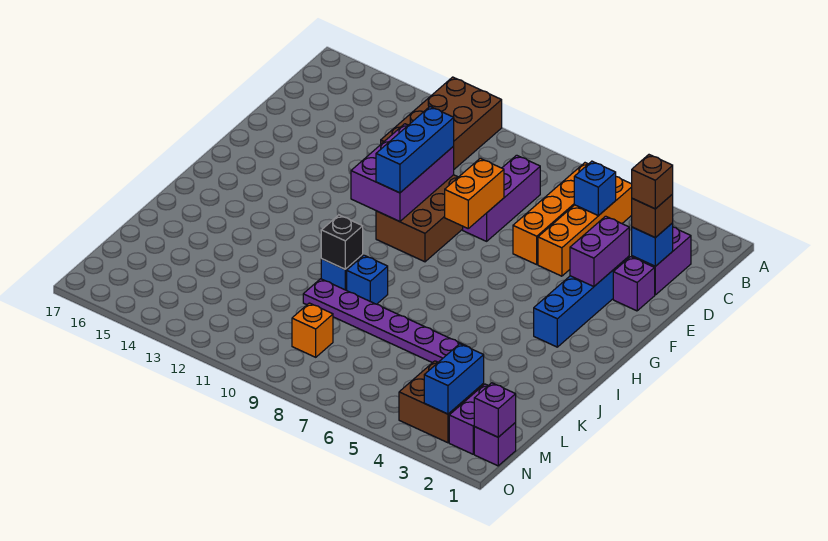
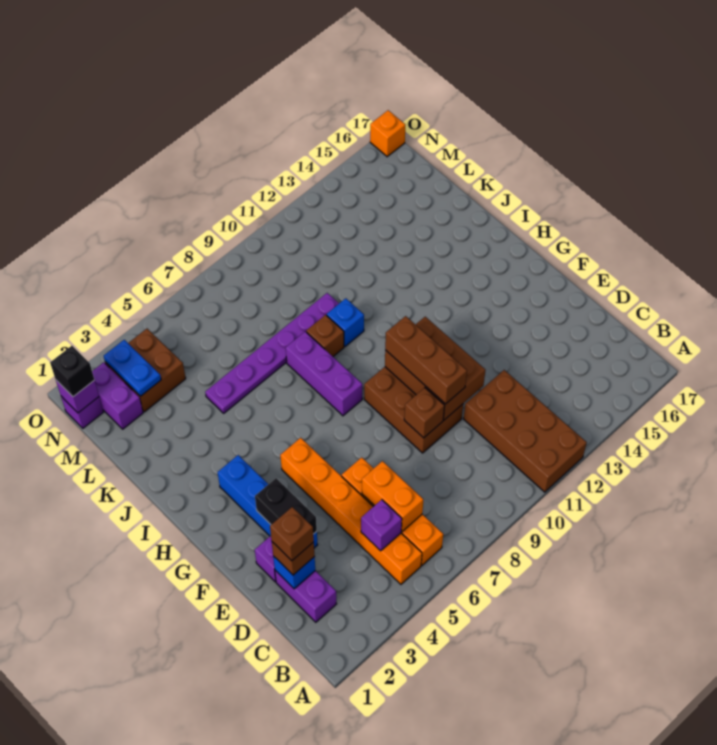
orange brick B5:E5 level 1 -> orange brick B5:G5 level 1
blue brick C5 level 2 -> purple brick C5 level 2
purple brick C8:E8 level 1 -> purple brick H8:J8 level 1
purple brick E3:F3 level 2 -> black brick E3:F3 level 2
orange brick E8:F8 level 2 -> orange brick C6:D6 level 2
none -> brown brick E9 level 2
purple brick E10:G11 level 2 -> brown brick E10:G11 level 2
blue brick E10:G10 level 3 -> brown brick E10:G10 level 3
blue brick J9 level 1 -> brown brick J9 level 1
black brick J10 level 2 -> black brick N1 level 3
blue brick M3:N3 level 2 -> blue plate M3:N3 level 2
orange brick M9 level 1 -> orange brick O17 level 1

